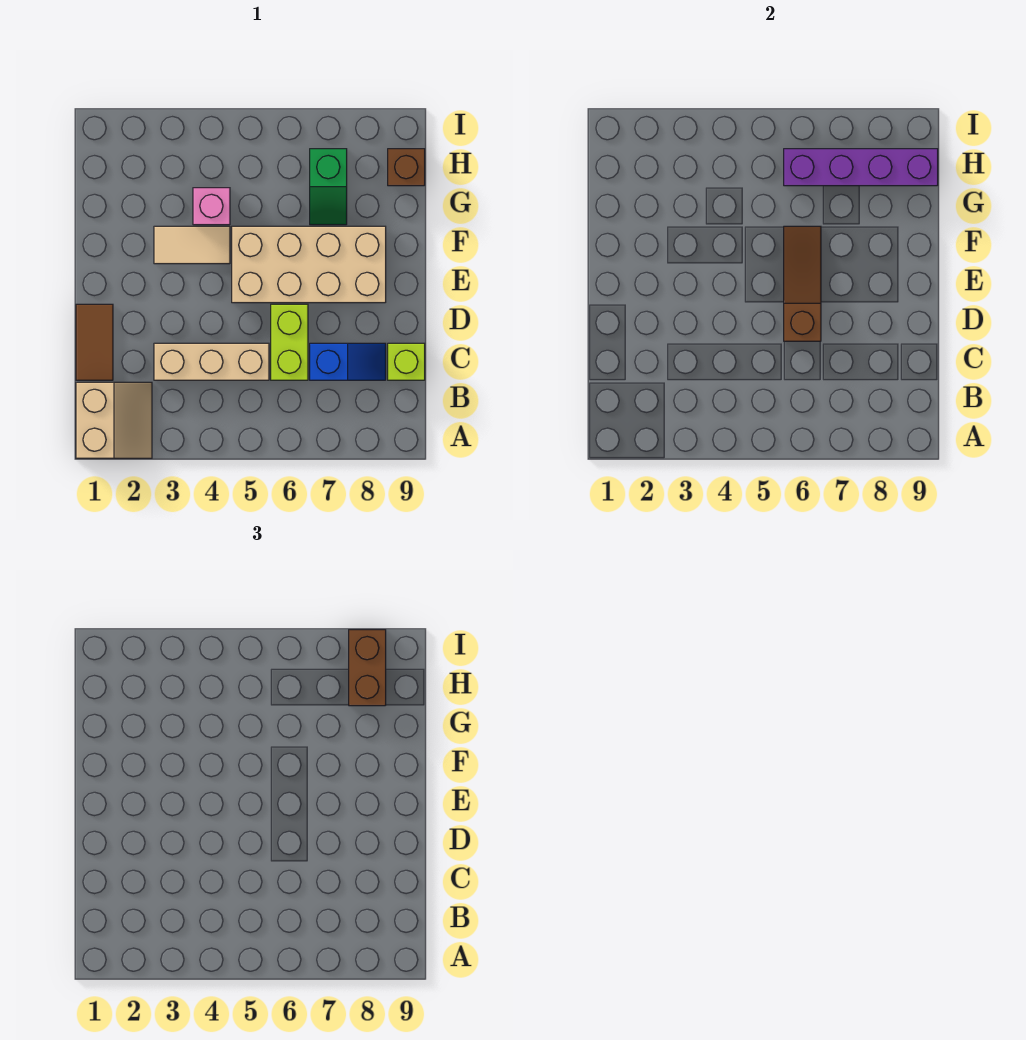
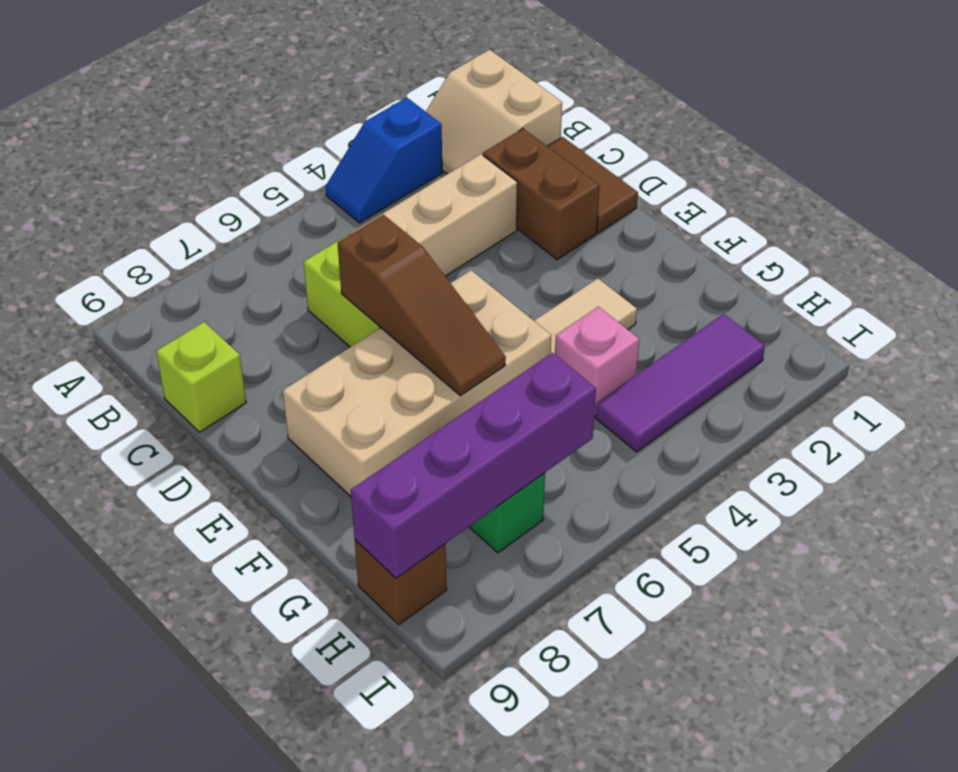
blue slope C7:C8 level 1 top 7 -> blue slope A3:A4 level 1 top 3
none -> purple tile H2:H4 level 1
brown brick H8:I8 level 3 -> brown brick C2:D2 level 1

